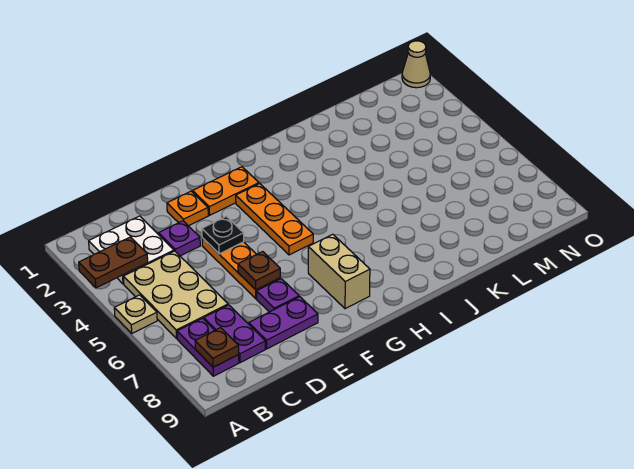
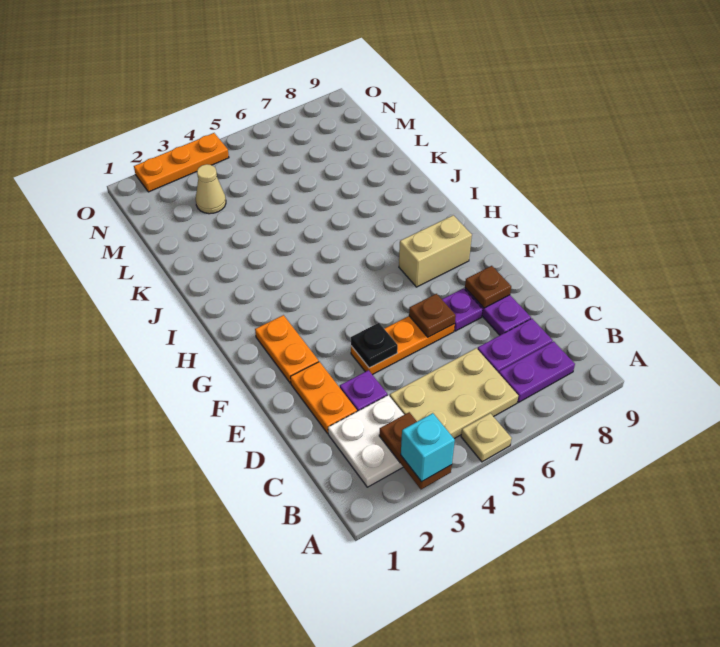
none -> cyan brick A3 level 3
brown plate B8 level 2 -> brown plate E8 level 2
orange plate E2 level 1 -> orange plate D2:E2 level 1
orange plate G3:G5 level 1 -> orange plate O2:O4 level 1
tan cone O1 level 1 -> tan cone M3 level 1

